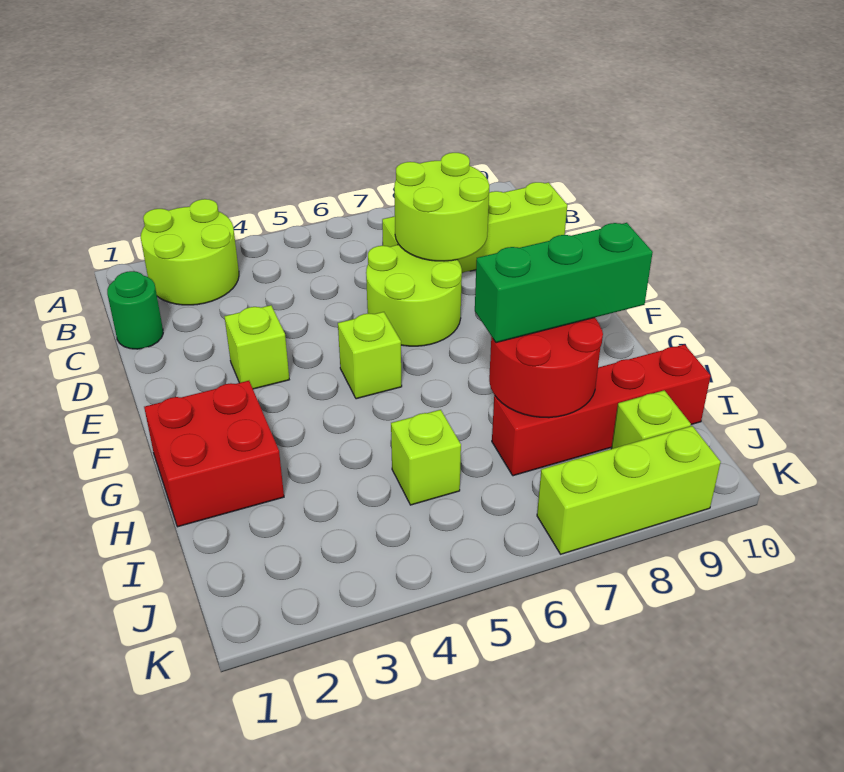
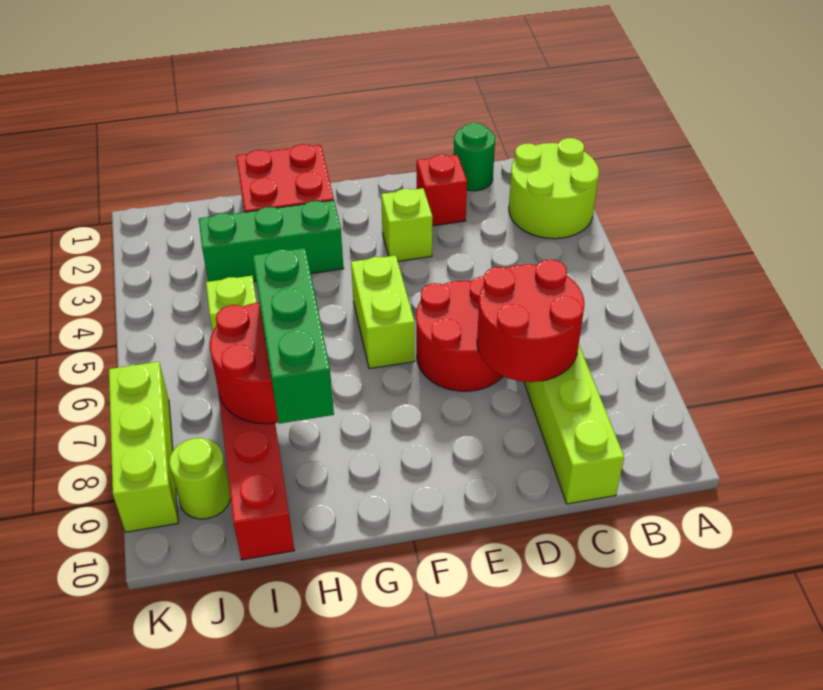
lime round brick C7:D8 level 2 -> red round brick C7:D8 level 2
none -> red brick D2 level 1
lime round brick D6:E7 level 1 -> red round brick D6:E7 level 1
lime brick F5 level 1 -> lime brick F5:F6 level 1
none -> green brick G3:I3 level 1
lime brick J9 level 1 -> lime round brick J9 level 1

